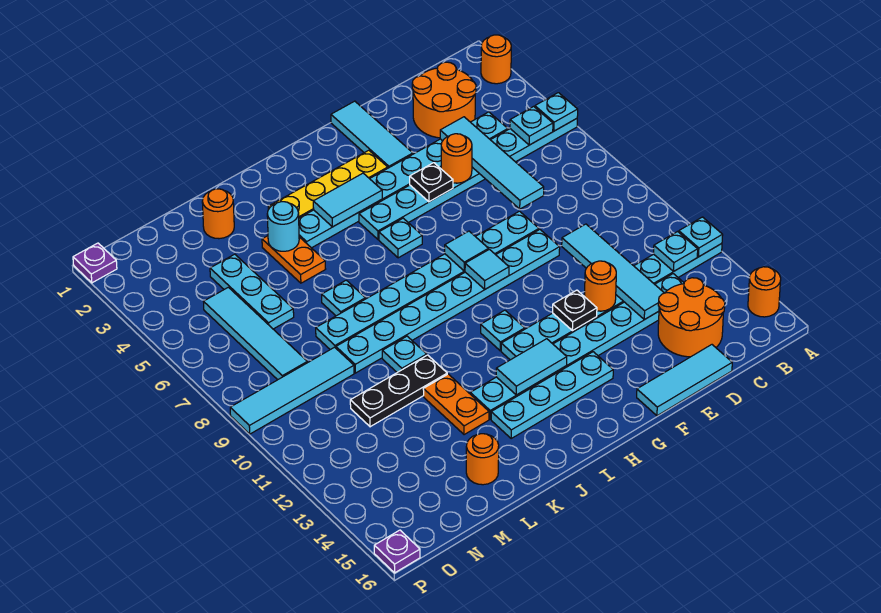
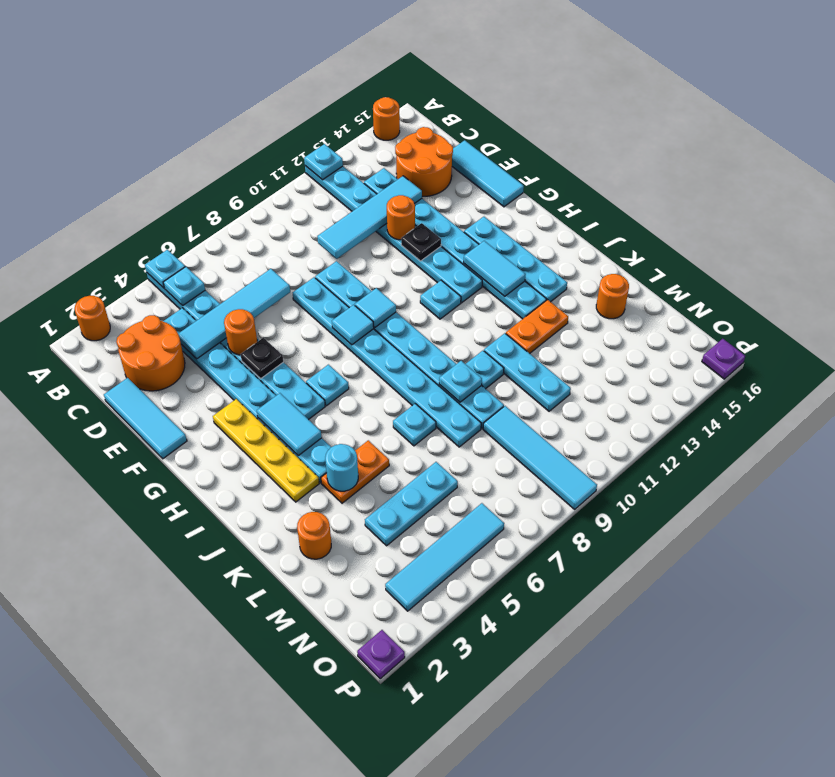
cyan plate B12 level 2 -> cyan plate K9 level 2
cyan tile F1:F3 level 1 -> cyan tile D1:F1 level 1
black plate K11:M11 level 1 -> cyan plate K11:M11 level 1
cyan tile N5:N8 level 1 -> cyan tile O3:O6 level 1

